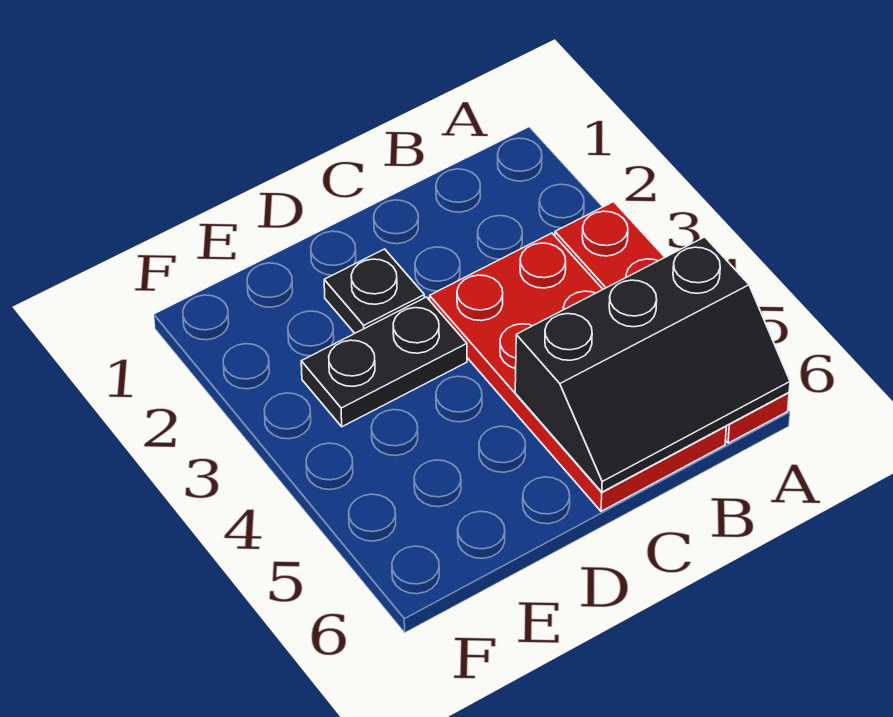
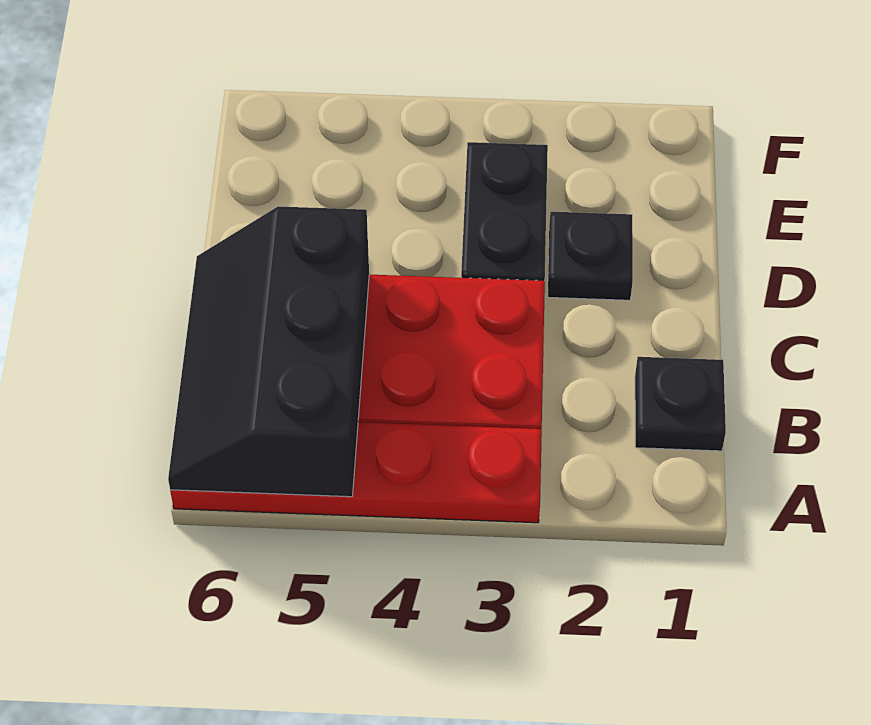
none -> black plate B1 level 1

